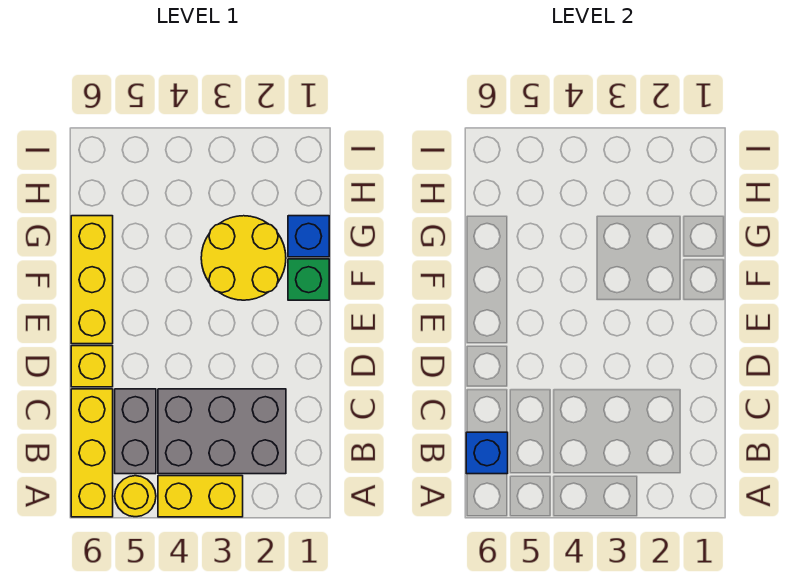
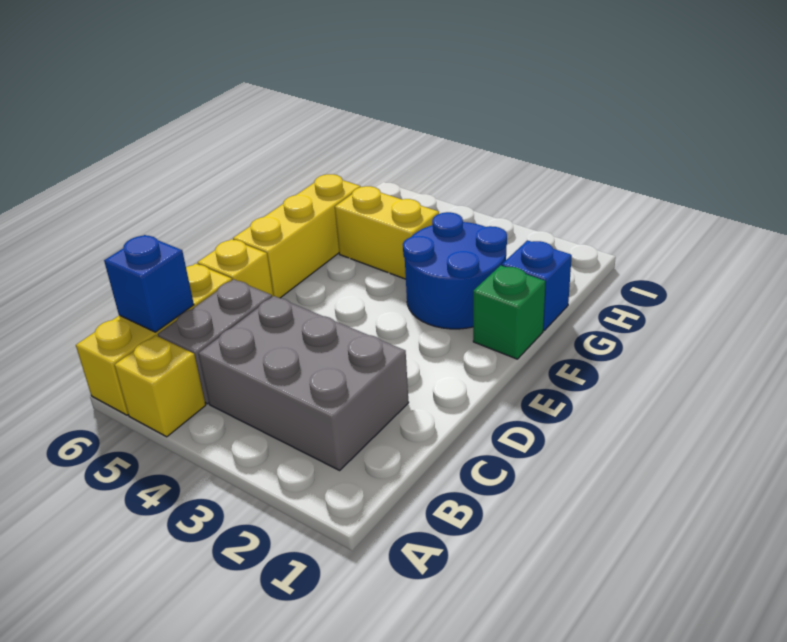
yellow brick A3:A4 level 1 -> yellow brick G4:G5 level 1
yellow round brick A5 level 1 -> yellow brick A5 level 1
yellow round brick F2:G3 level 1 -> blue round brick F2:G3 level 1

